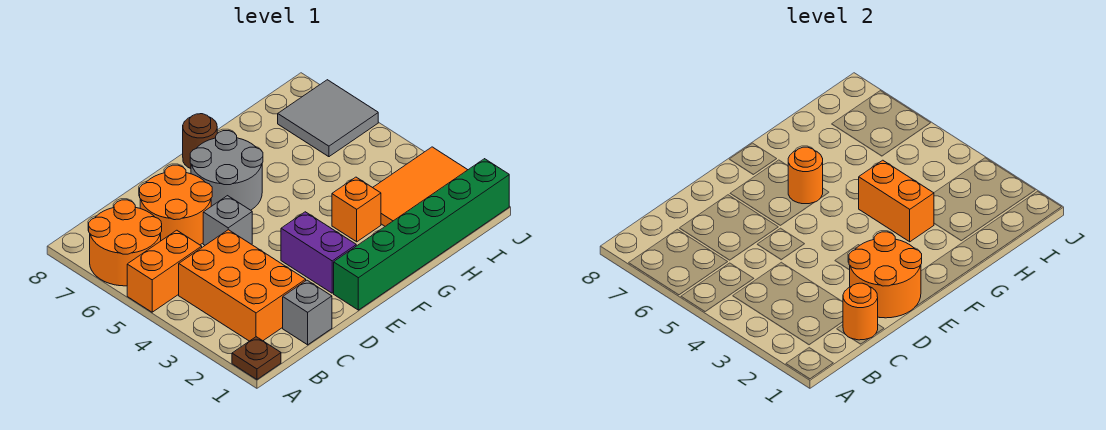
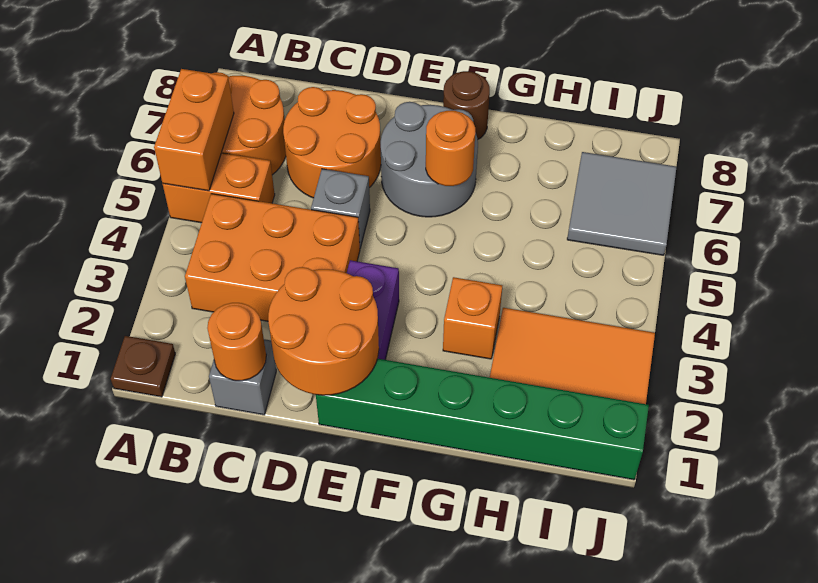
orange brick B2:C4 level 1 -> orange brick B3:D4 level 1
orange brick G3:G4 level 2 -> orange brick A5:A6 level 2

